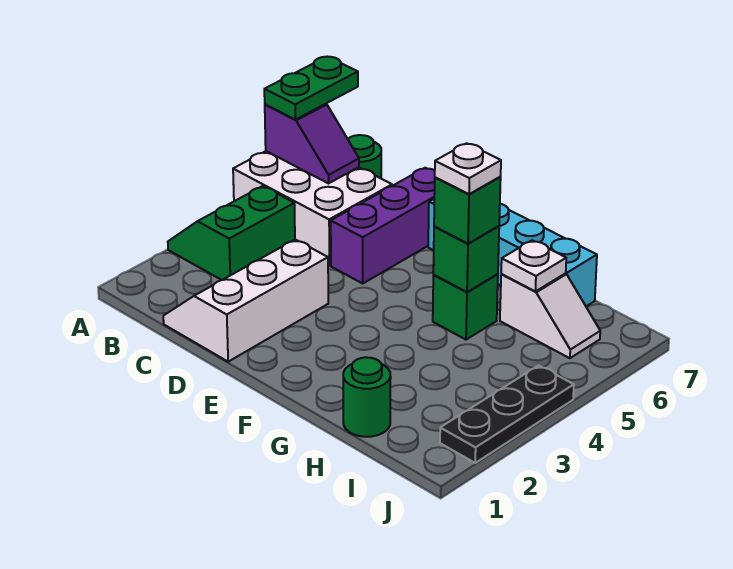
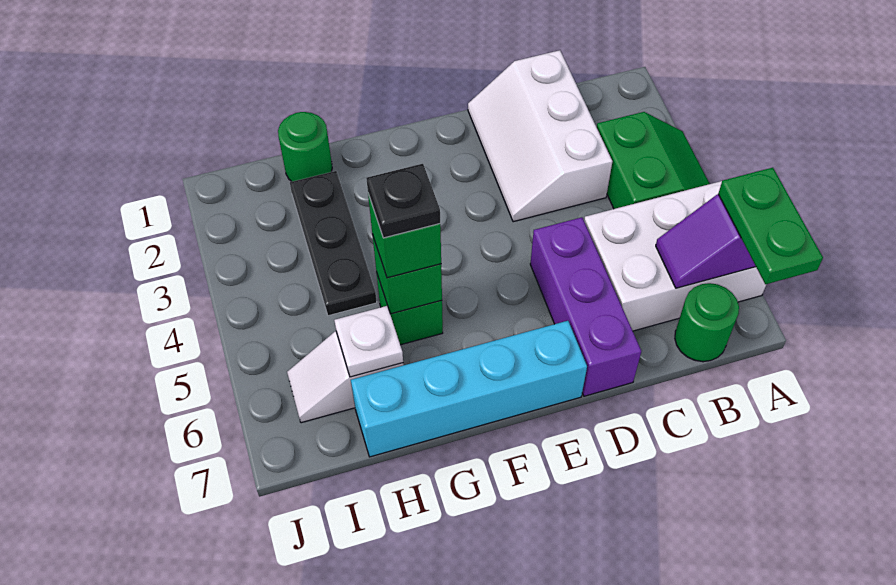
white slope C1:D3 level 1 top D -> white slope C1:D3 level 1 top C
white plate G5 level 4 -> black plate G5 level 4
black plate J2:J4 level 1 -> black plate H2:H4 level 1

